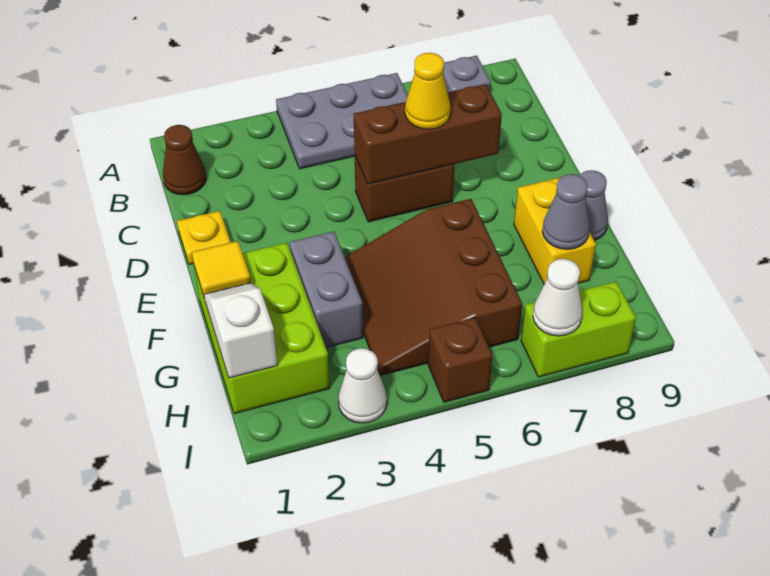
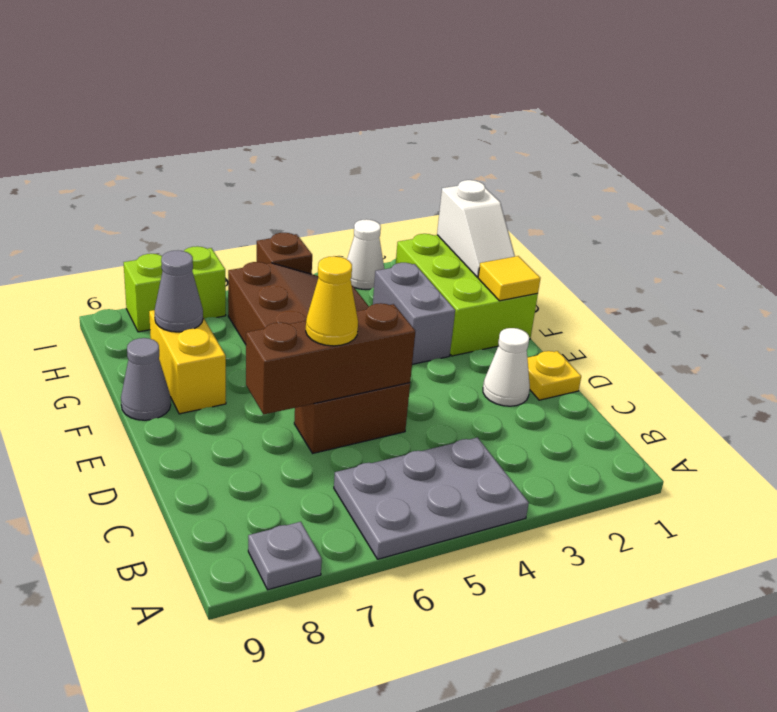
brown cone B1 level 1 -> none
white cone I7 level 2 -> white cone D2 level 1

